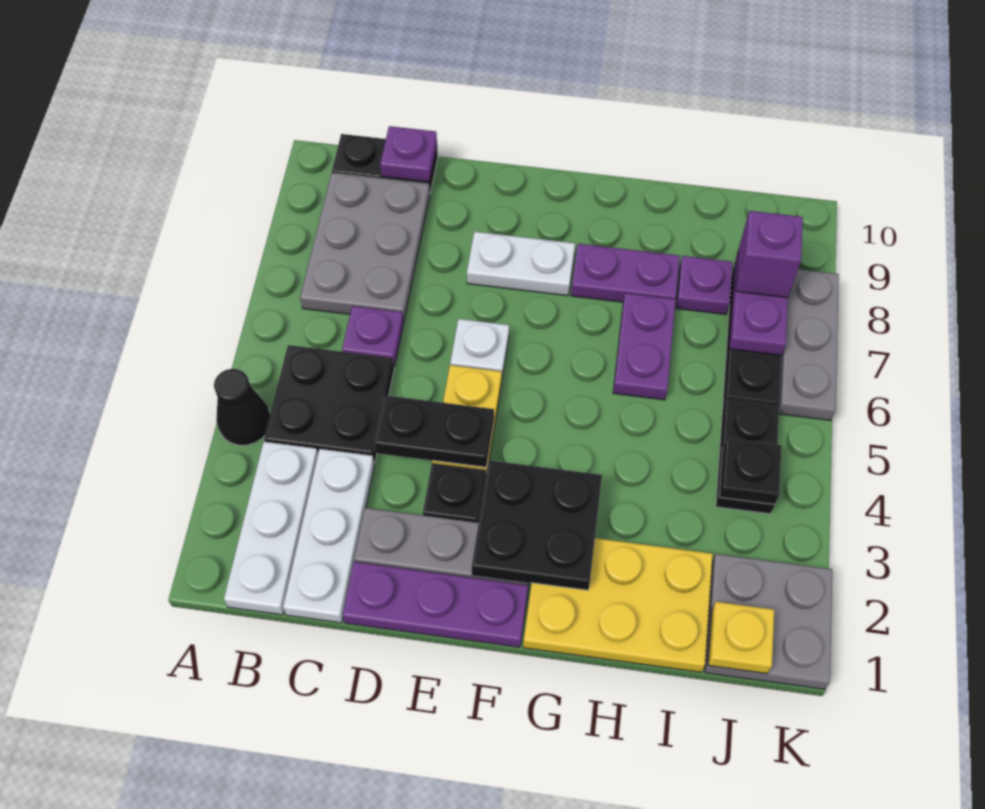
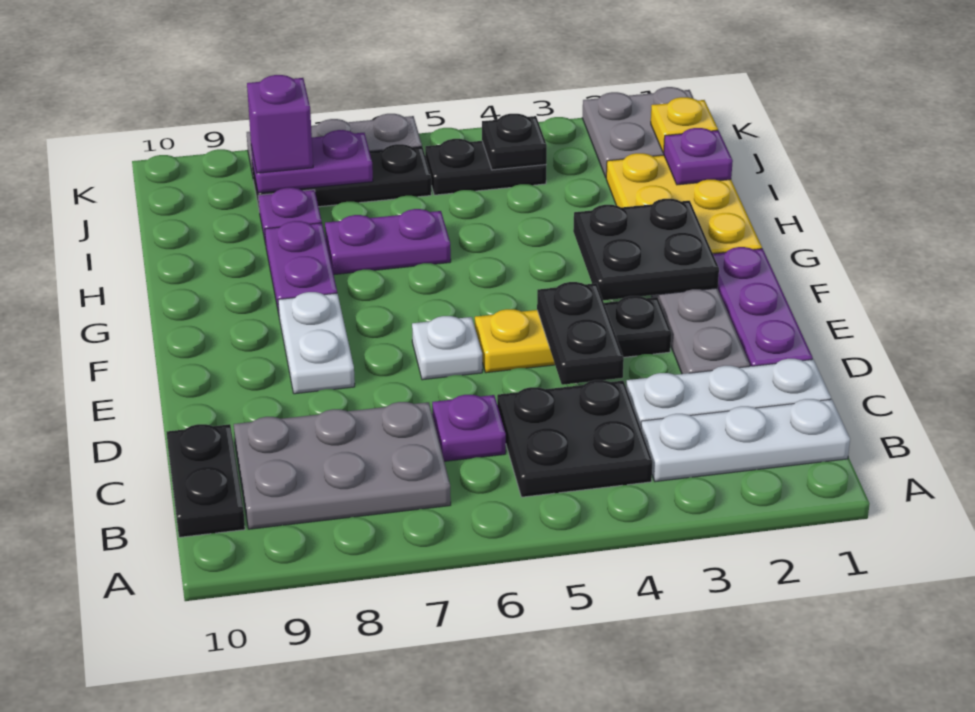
black cone A4 level 1 -> none
purple plate C10 level 2 -> purple plate I1 level 2

